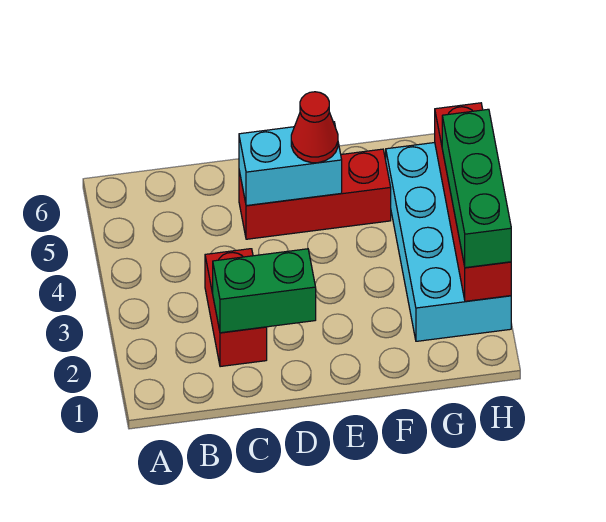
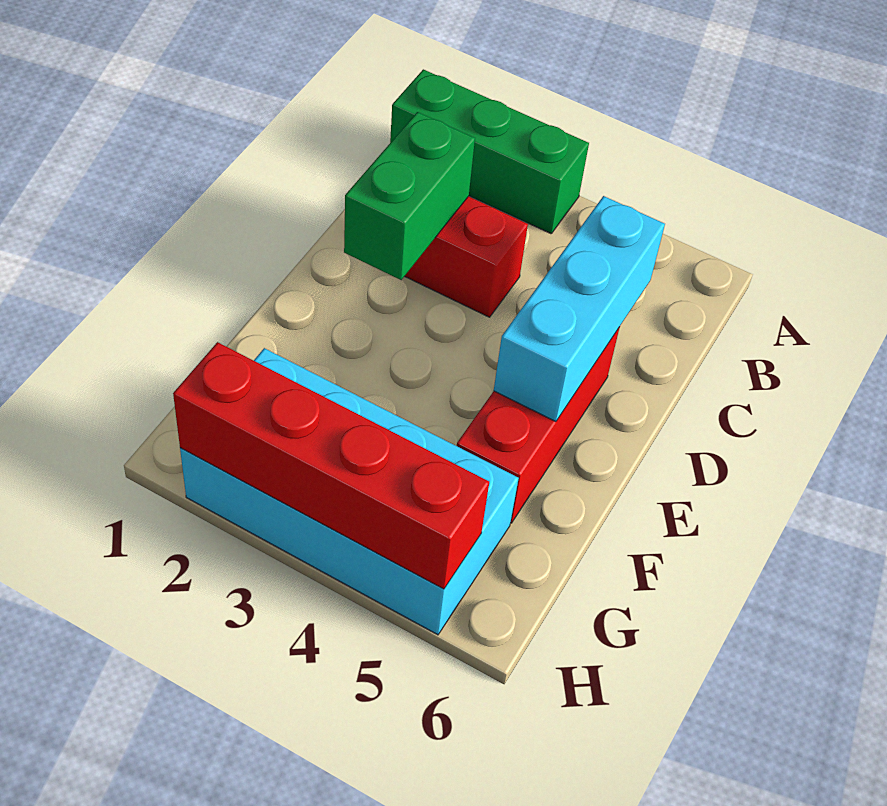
cyan brick D5:E5 level 2 -> cyan brick C5:E5 level 2
red cone E5 level 3 -> none
green brick H2:H4 level 3 -> green brick A1:A3 level 1

